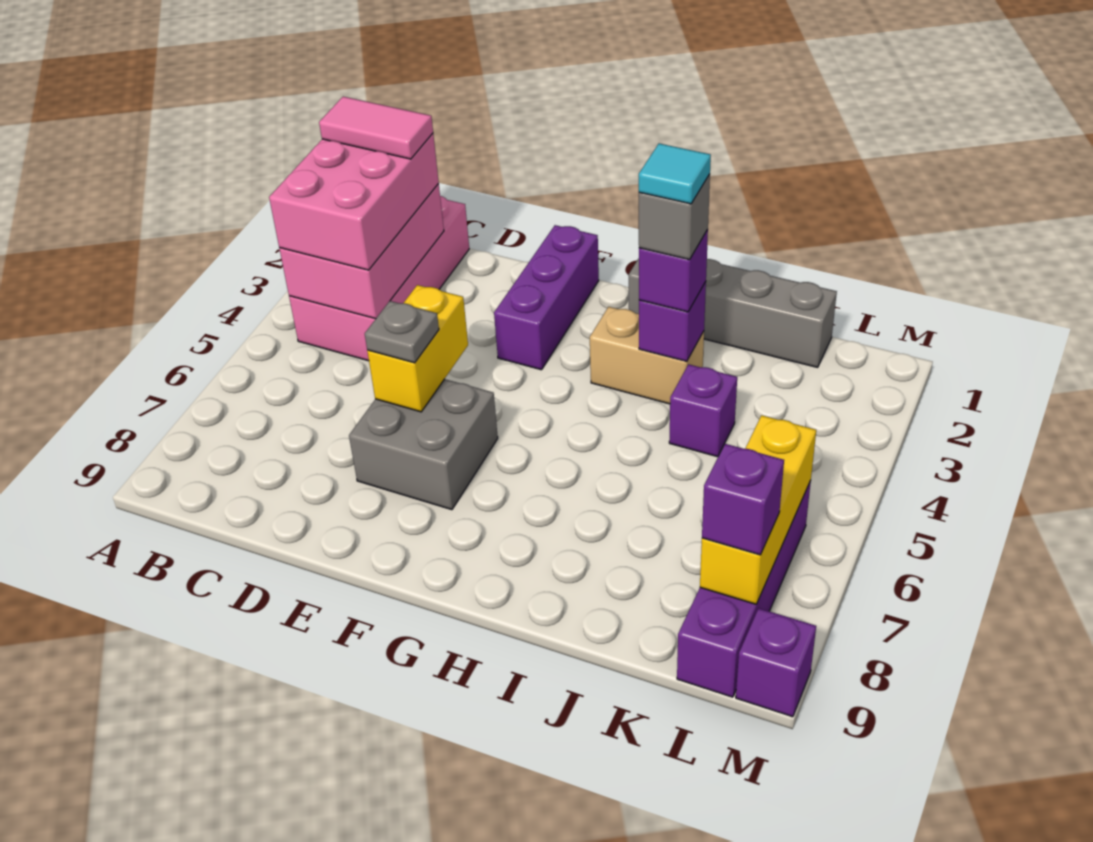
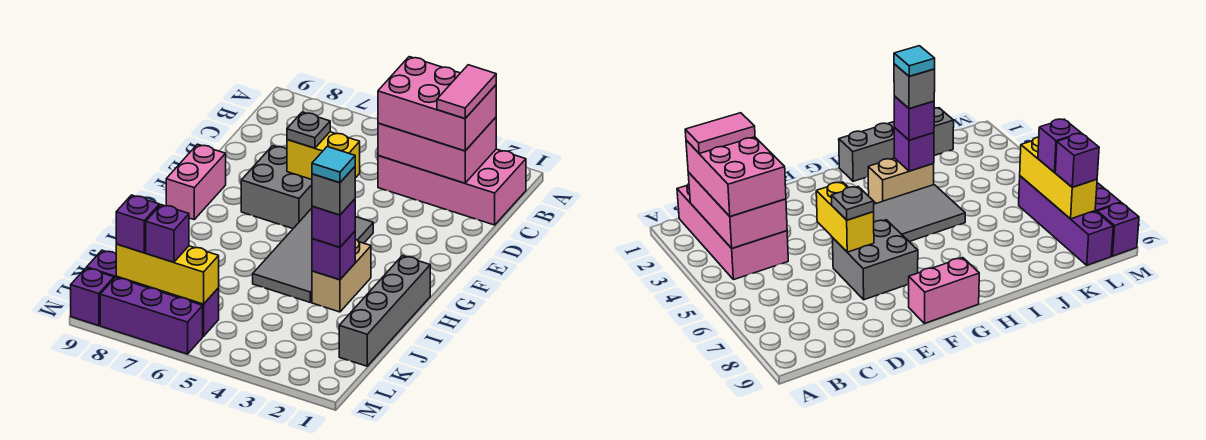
purple brick F1:F3 level 1 -> purple brick M6:M8 level 1
none -> grey tile F4:I5 level 1
none -> pink brick F9:G9 level 1
purple brick J4 level 1 -> purple brick L7 level 3

